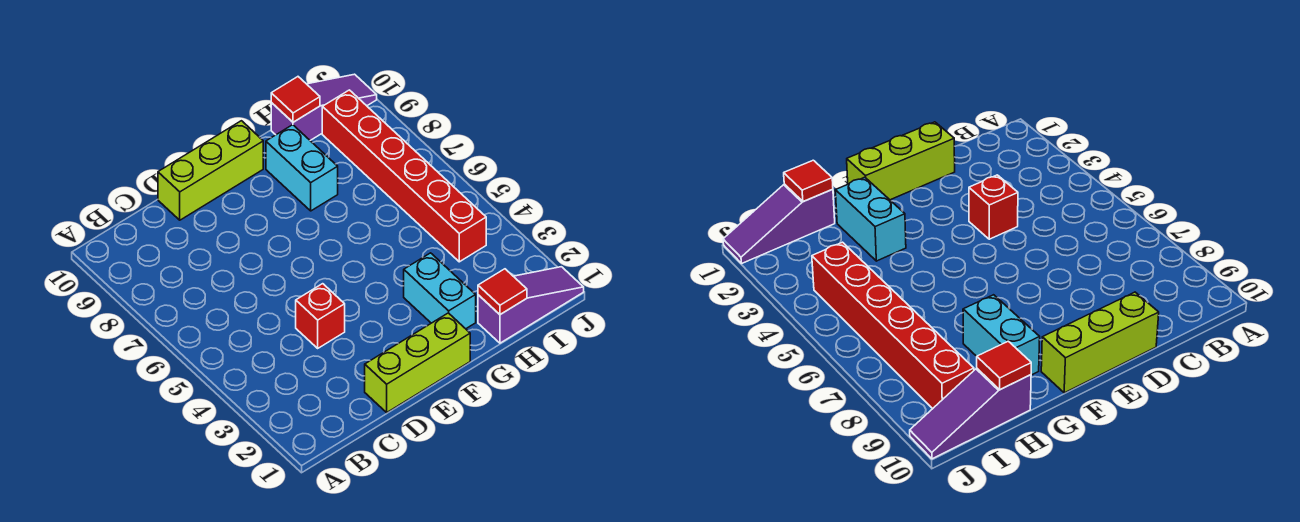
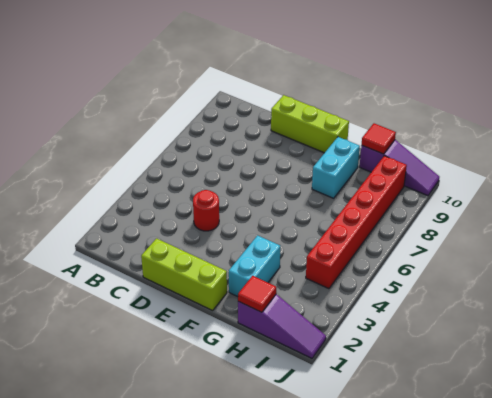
red brick D4 level 1 -> red round brick D4 level 1

